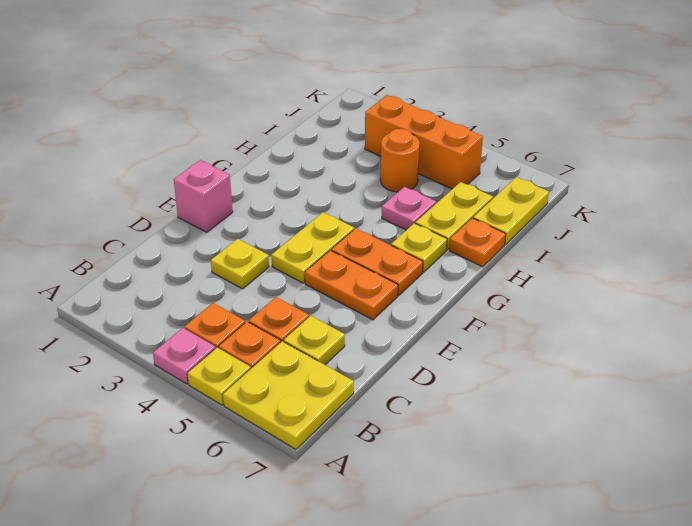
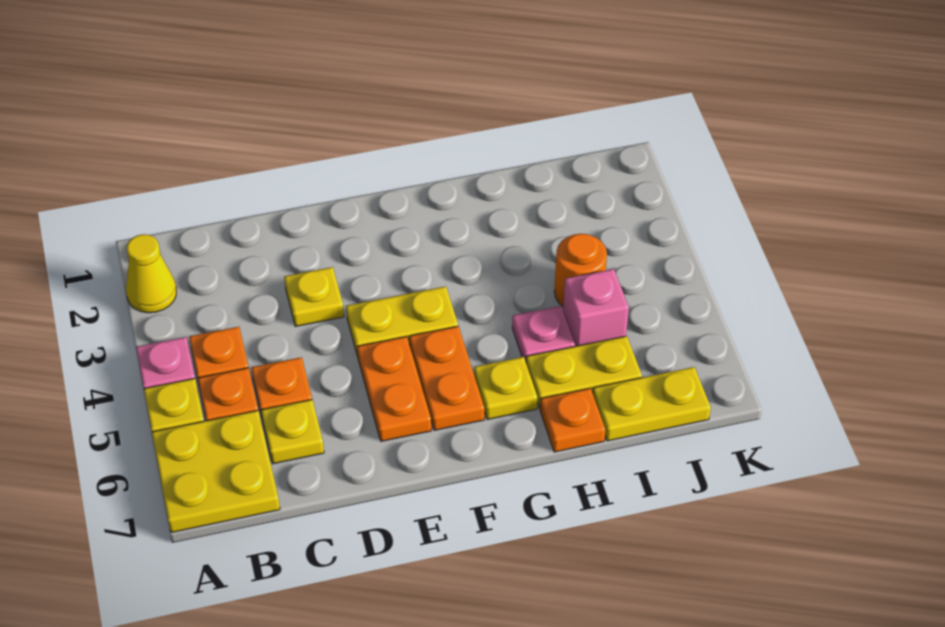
none -> yellow cone A2 level 1
pink brick E1 level 1 -> pink brick I5 level 1
orange brick J3:J5 level 1 -> none

